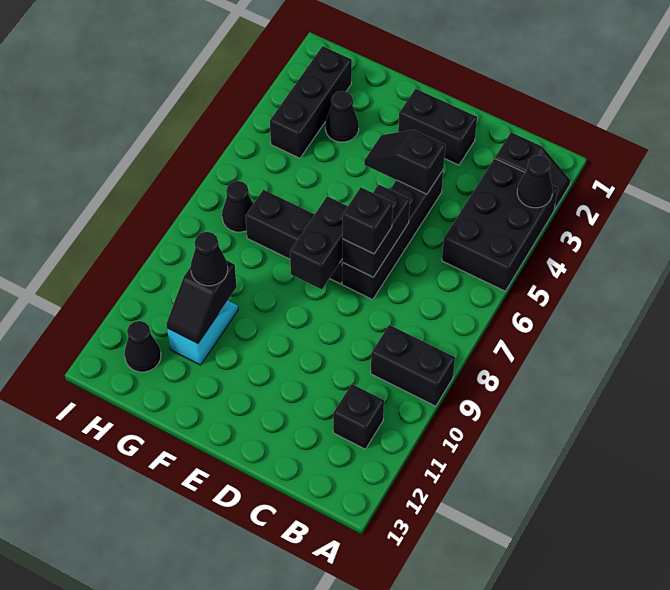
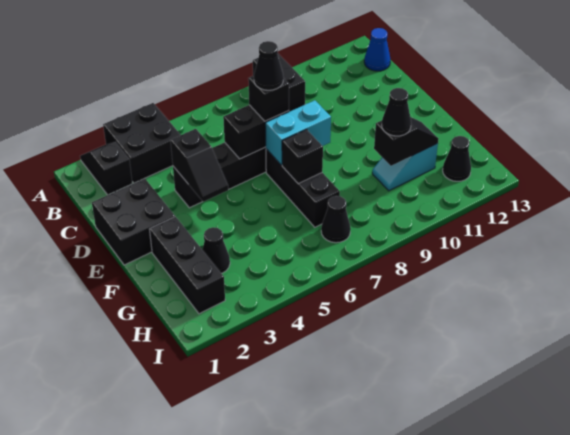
black brick A3:B5 level 1 -> black brick A3:B4 level 1
black cone A3 level 2 -> black cone D7 level 4
black brick B11 level 1 -> black brick F7 level 2
none -> blue cone B13 level 1
black brick D2:E2 level 1 -> black brick D1:E2 level 1
black brick E7:E8 level 2 -> cyan brick E7:E8 level 2
black brick H2:H4 level 1 -> black brick F2:H2 level 1

